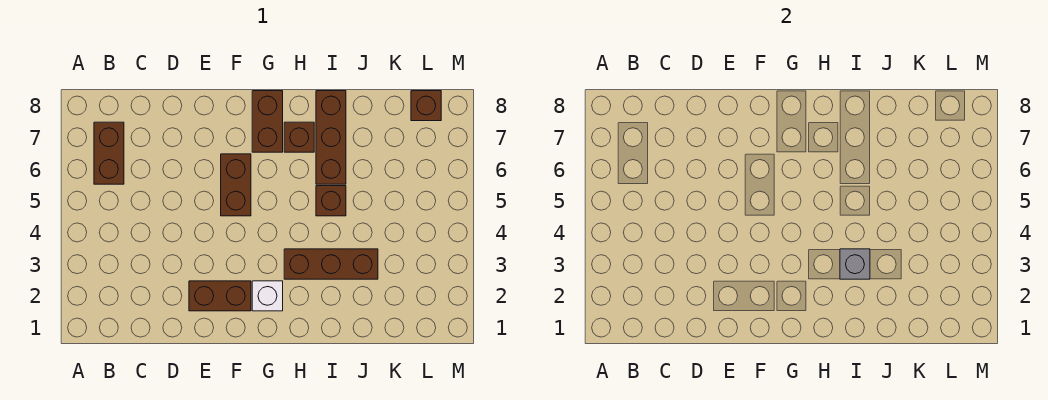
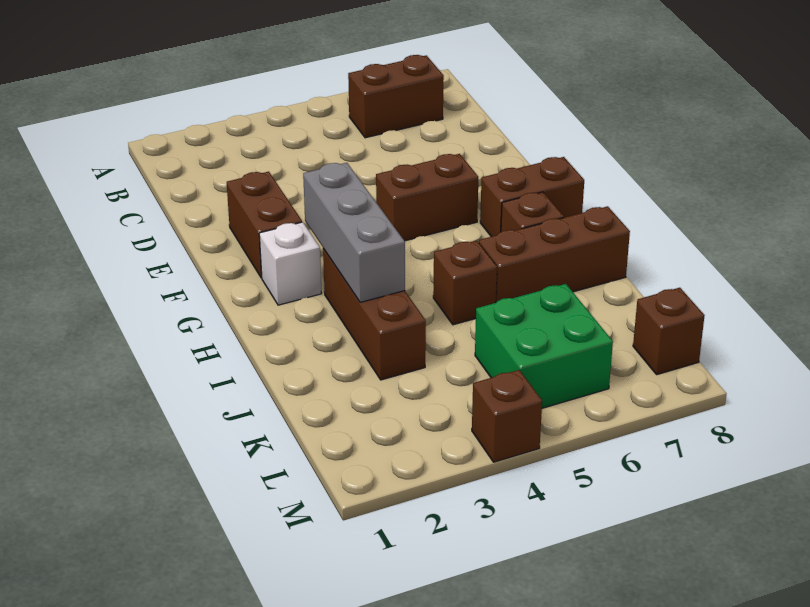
grey brick I3 level 2 -> grey brick G3:I3 level 2
none -> green brick K5:L6 level 1
none -> brown brick M4 level 1

